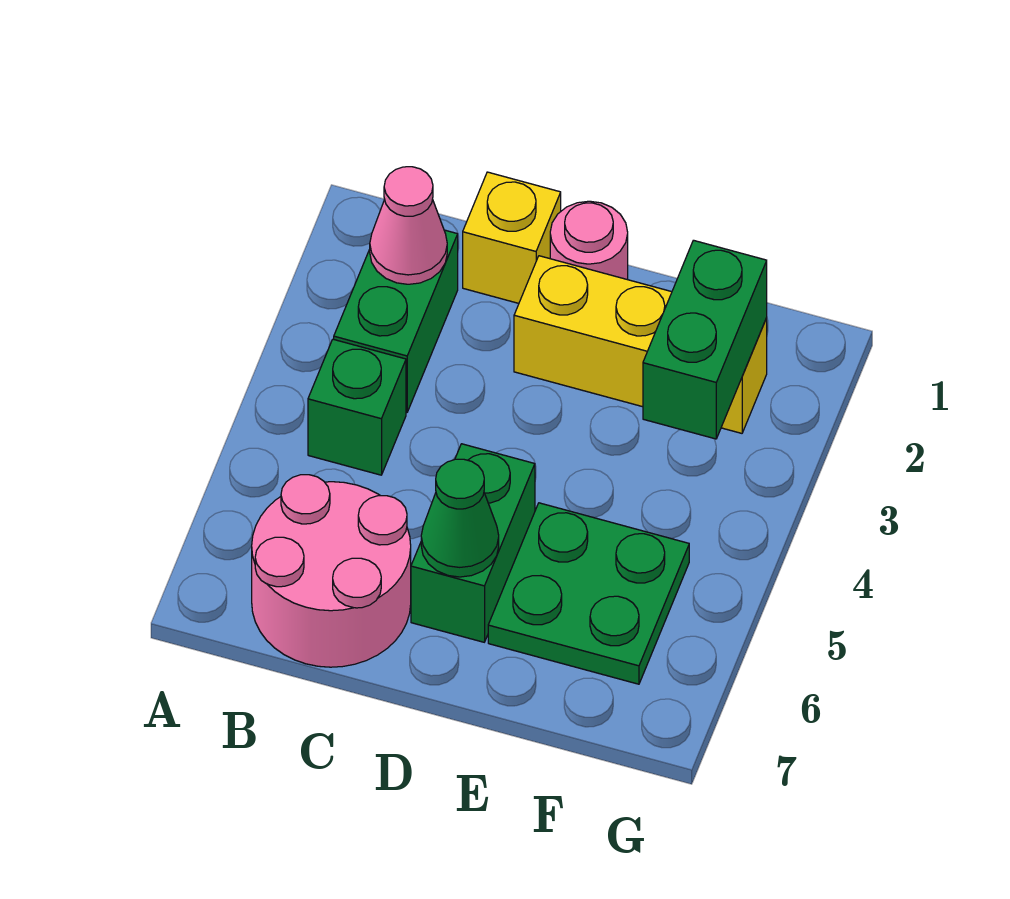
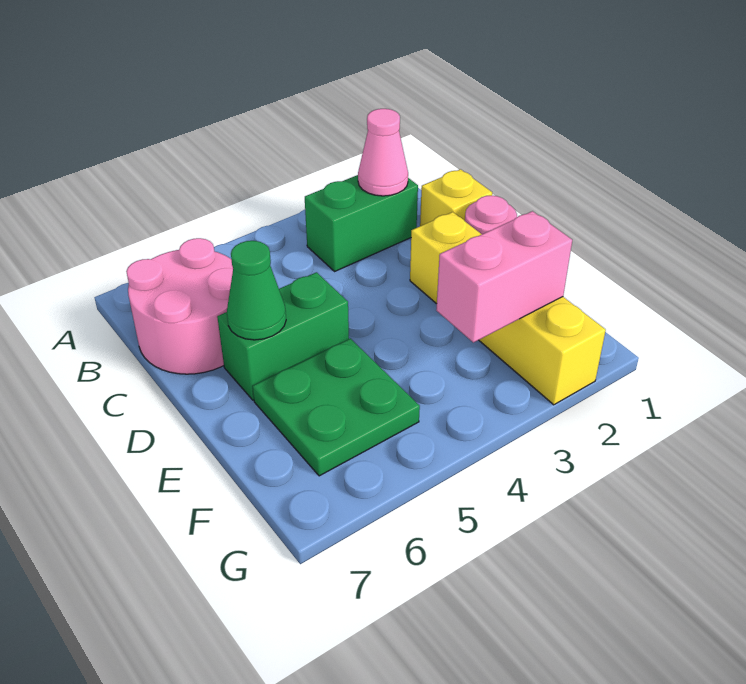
green brick B4 level 1 -> none
yellow brick D2:F2 level 1 -> yellow brick D2:G2 level 1
green brick F2:F3 level 2 -> pink brick F2:F3 level 2

